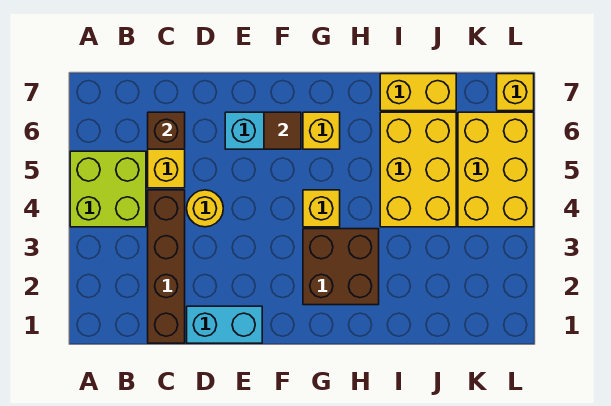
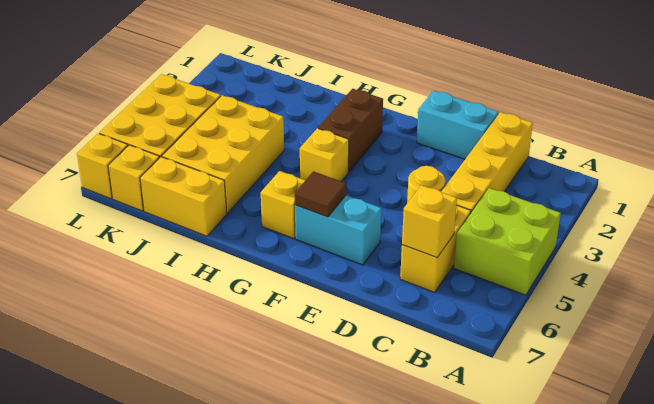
brown brick C1:C4 level 1 -> yellow brick C1:C4 level 1
brown brick C6 level 2 -> yellow brick C6 level 2
brown brick G2:H3 level 1 -> brown brick G2:G3 level 1
none -> yellow brick K7 level 1

